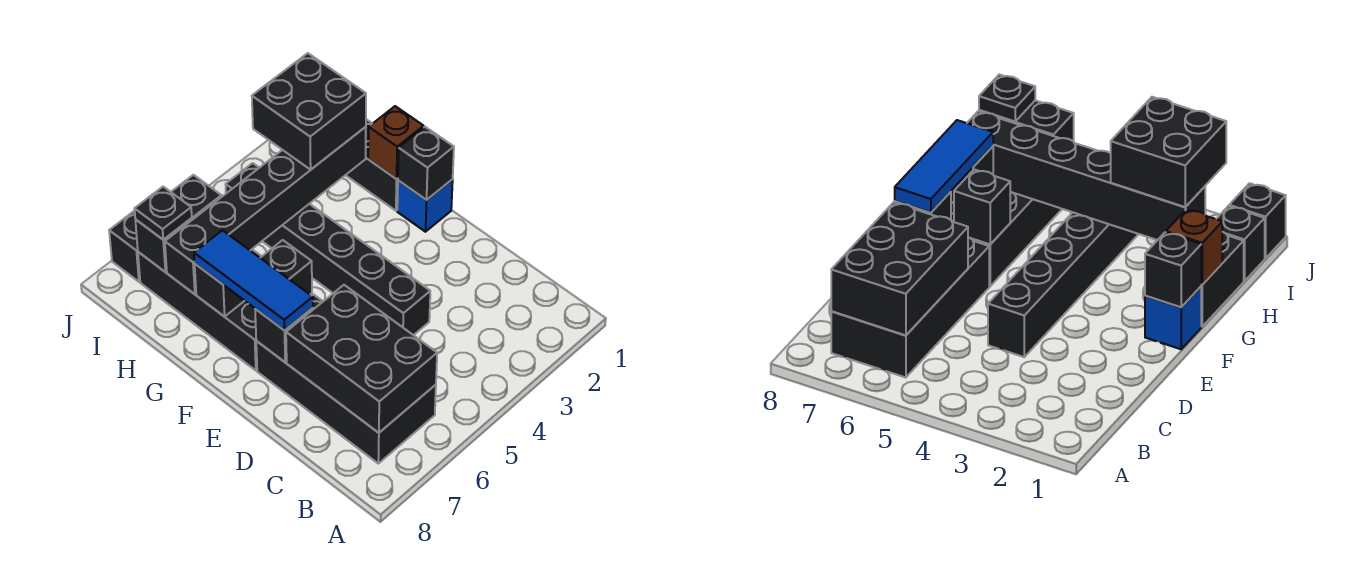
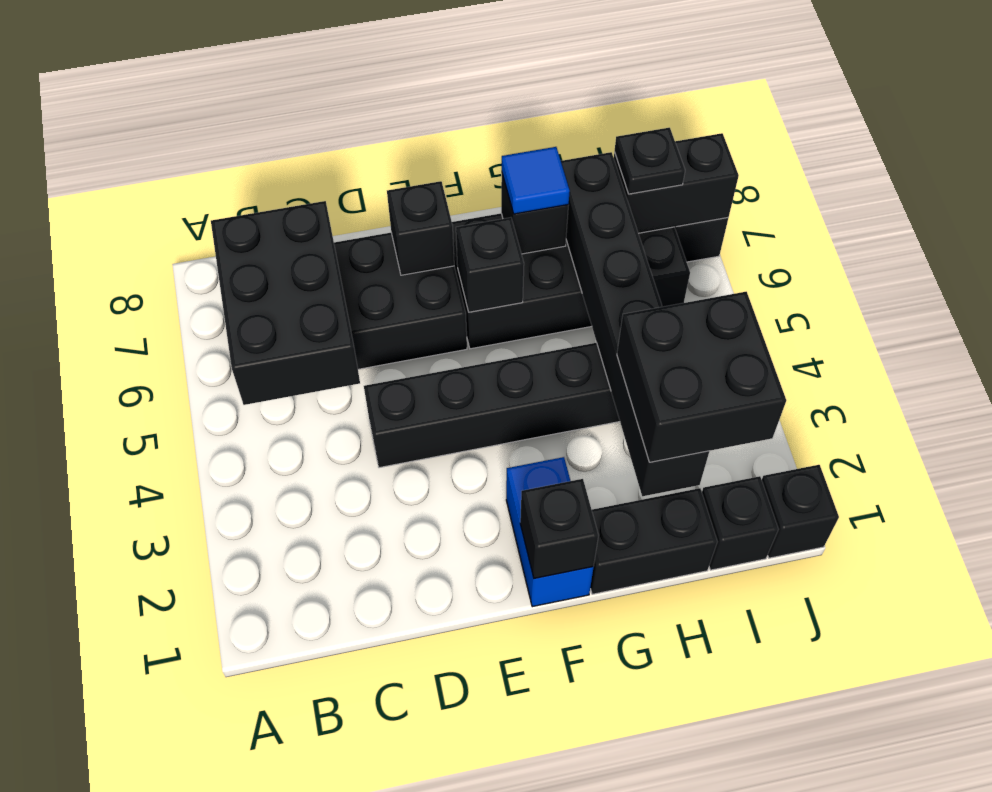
black brick B6:D7 level 2 -> black brick B5:C7 level 2
blue tile E7:G7 level 3 -> blue tile G7 level 3
blue brick F1 level 1 -> blue brick F1:F2 level 1
brown brick G1 level 2 -> none
black brick I6:I7 level 2 -> black brick I7:J7 level 2

